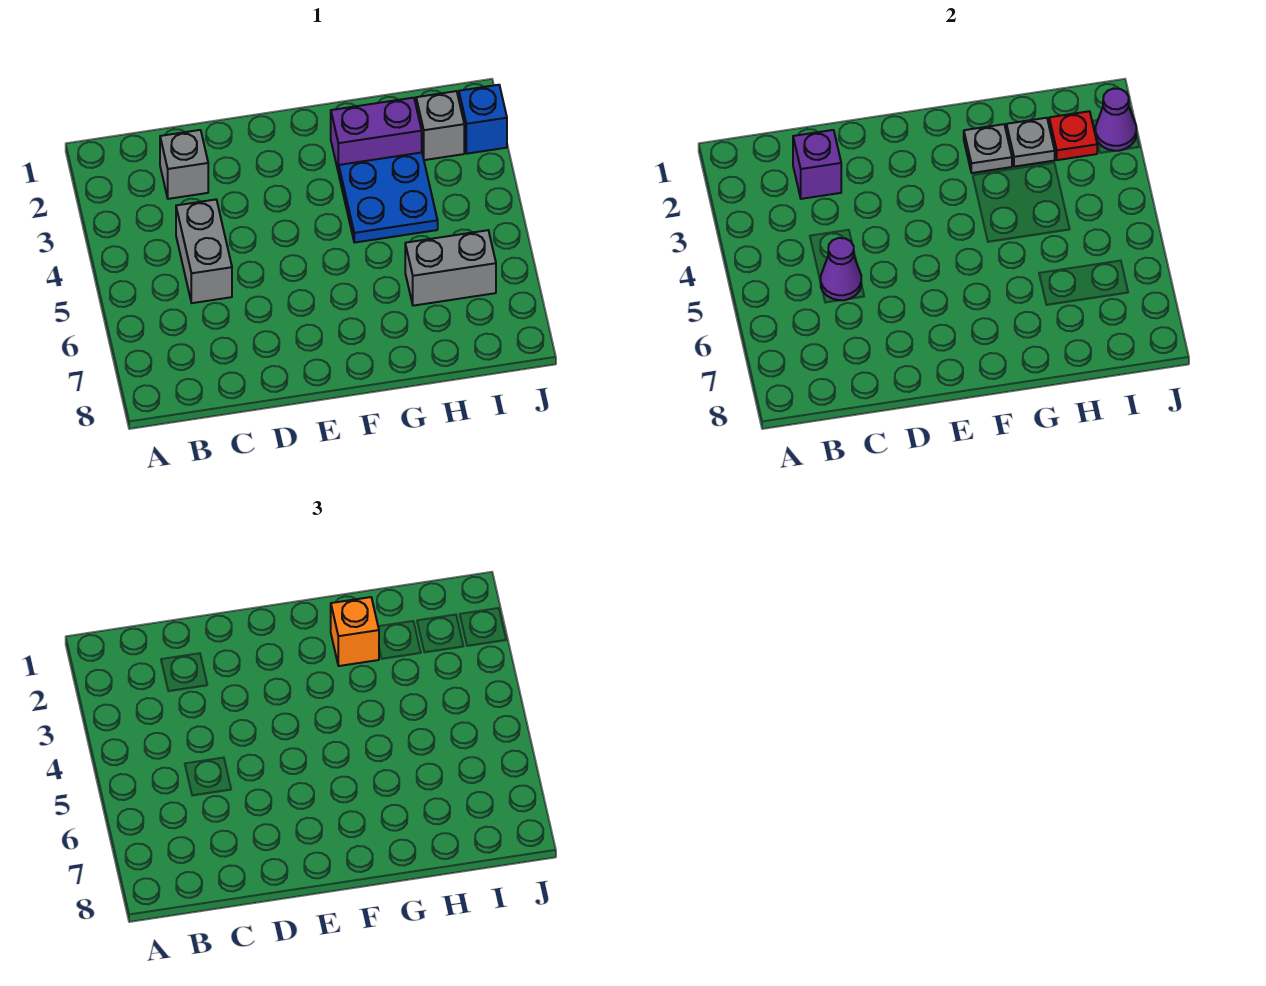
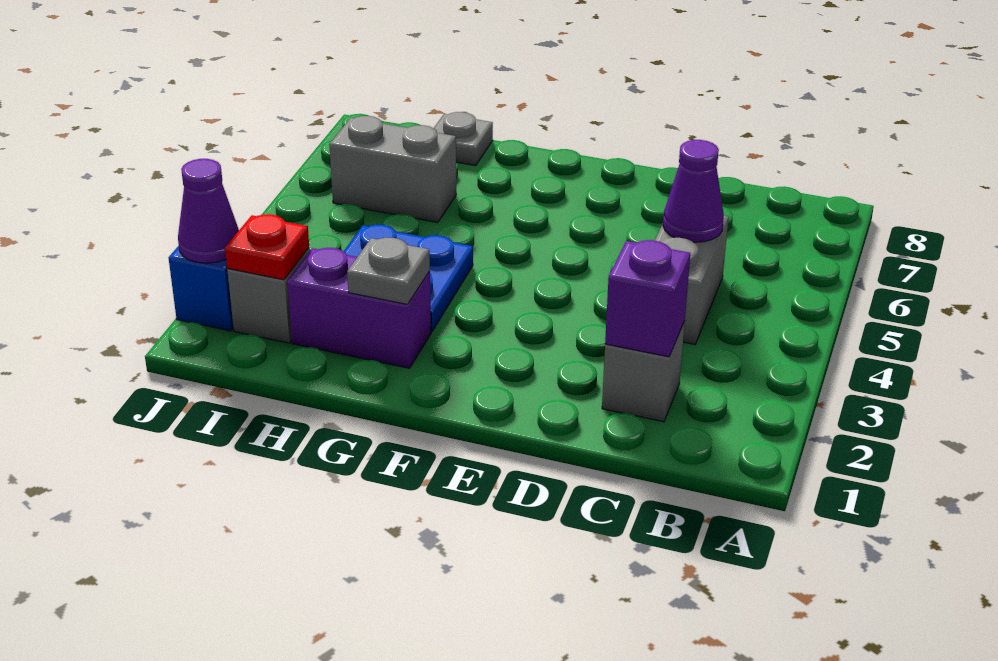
orange brick G2 level 3 -> none
grey plate H2 level 2 -> grey plate H8 level 1

